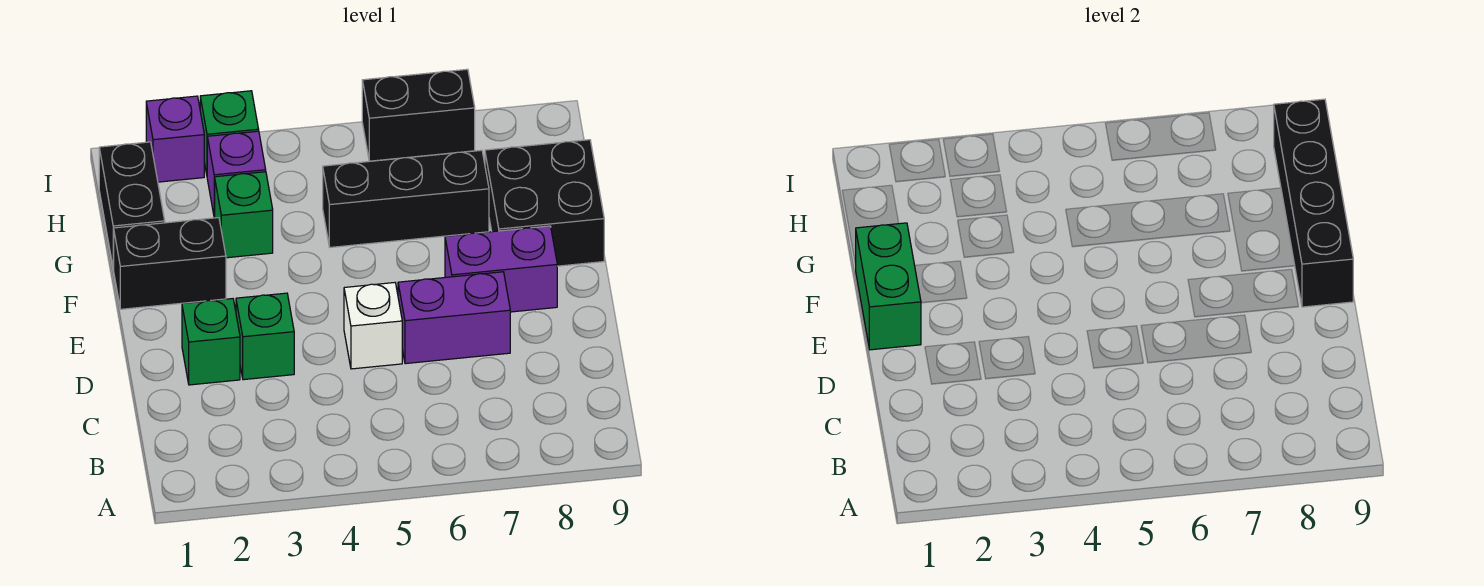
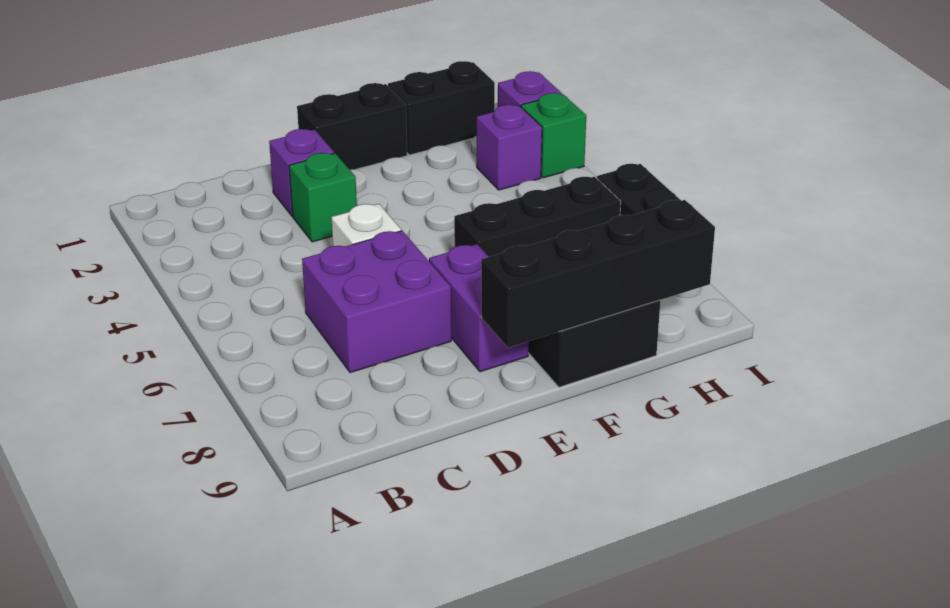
green brick D2 level 1 -> purple brick D2 level 1
purple brick D6:D7 level 1 -> purple brick C6:D7 level 1
green brick E1:F1 level 2 -> none
black brick F1:F2 level 1 -> black brick E1:F1 level 1
green brick G3 level 1 -> none
black brick G5:G7 level 1 -> black brick F6:H6 level 1

